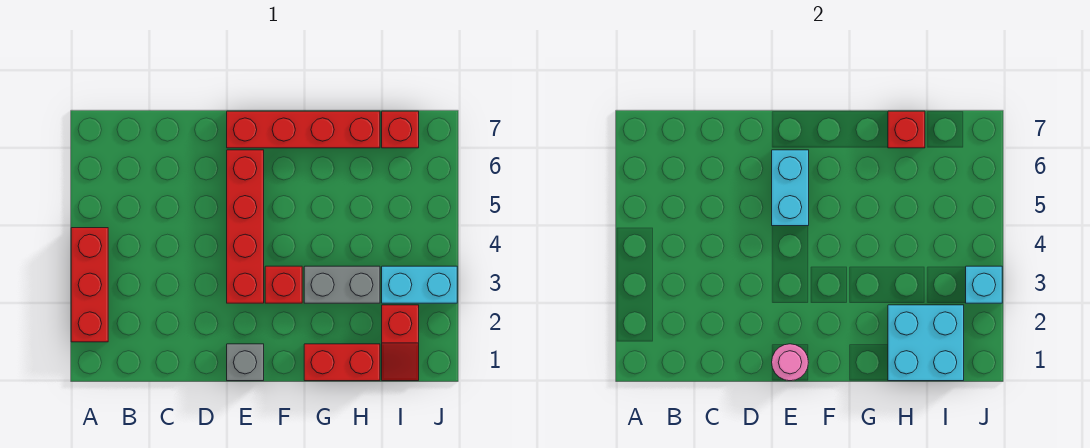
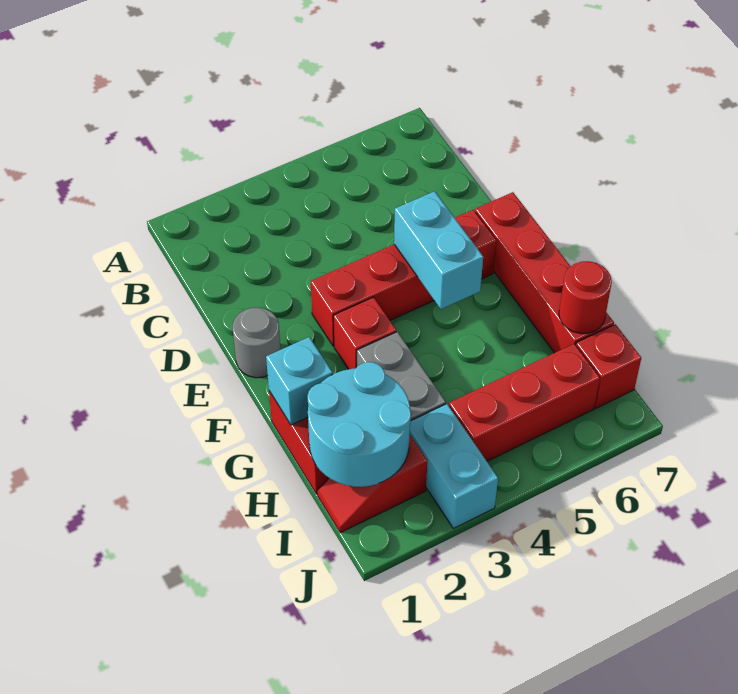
red brick A2:A4 level 1 -> red brick I4:I6 level 1
grey brick E1 level 1 -> grey round brick E1 level 1
pink round brick E1 level 2 -> none
cyan brick E5:E6 level 2 -> cyan brick E5:F5 level 2
cyan brick H1:I2 level 2 -> cyan round brick H1:I2 level 2
red brick H7 level 2 -> red round brick H7 level 2
cyan brick J3 level 2 -> cyan brick G1 level 2

